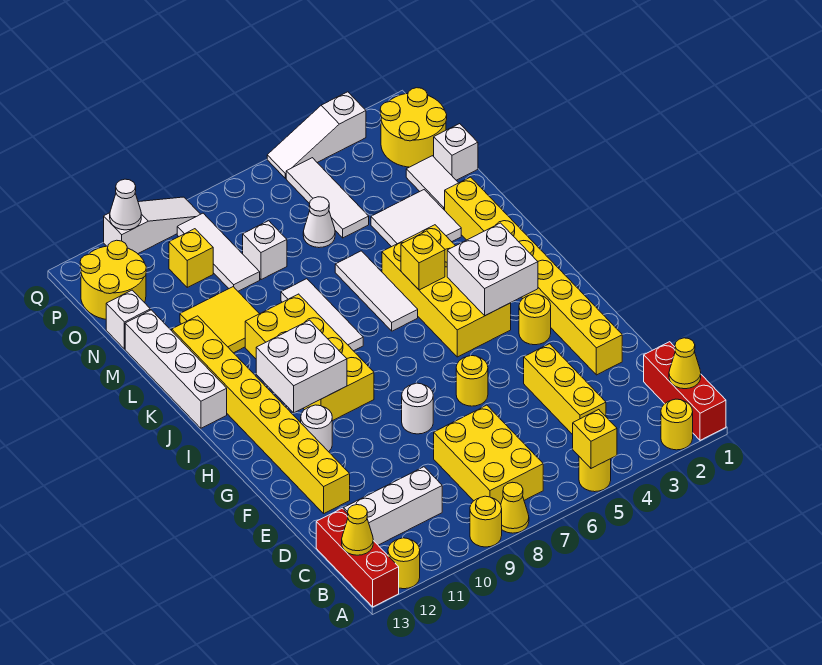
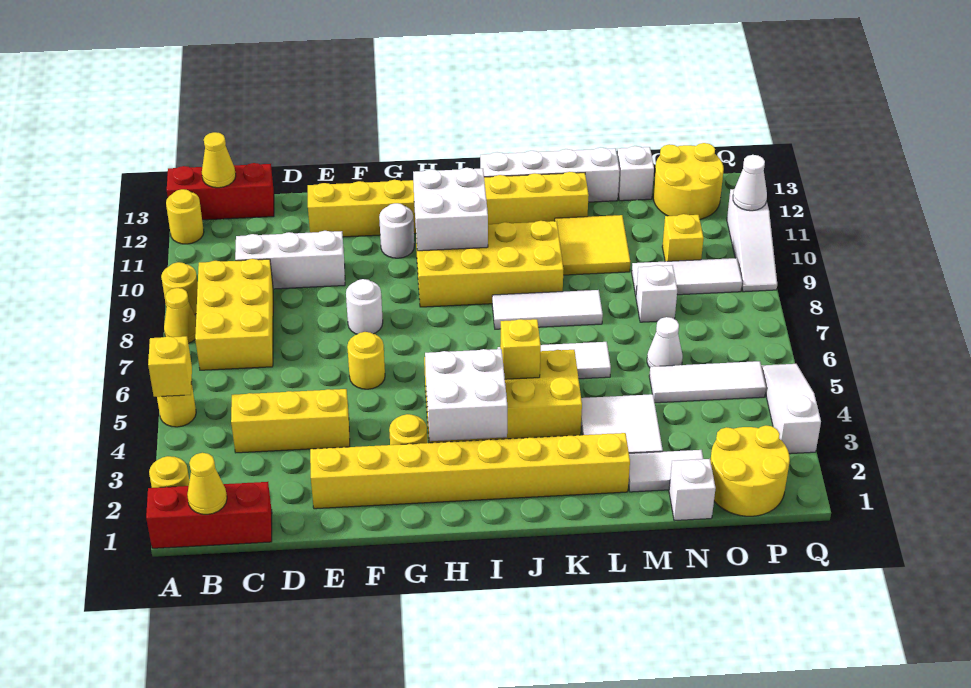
yellow brick B7:D8 level 1 -> yellow brick B7:C9 level 1
white brick C10:C12 level 1 -> white brick C10:E10 level 1

